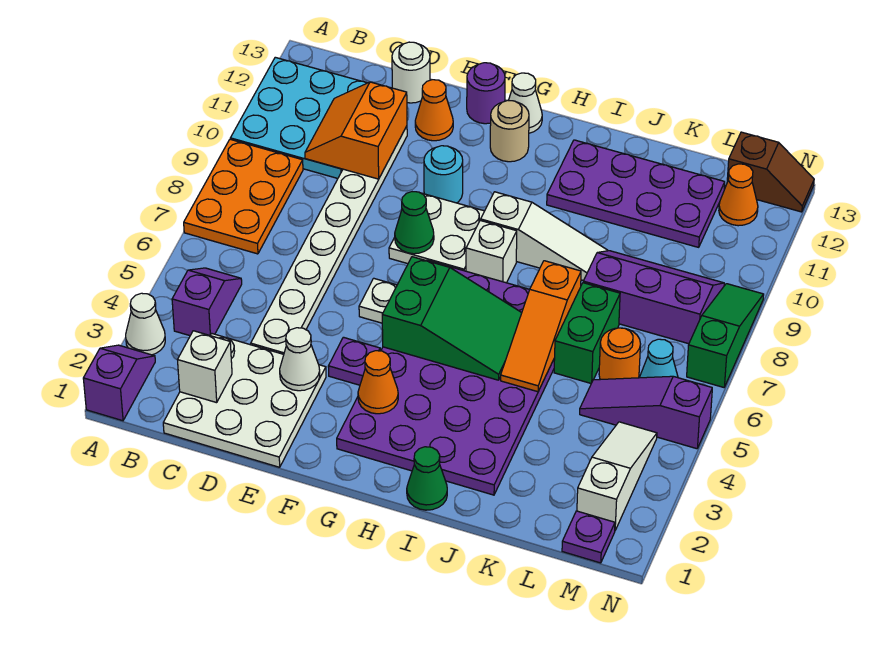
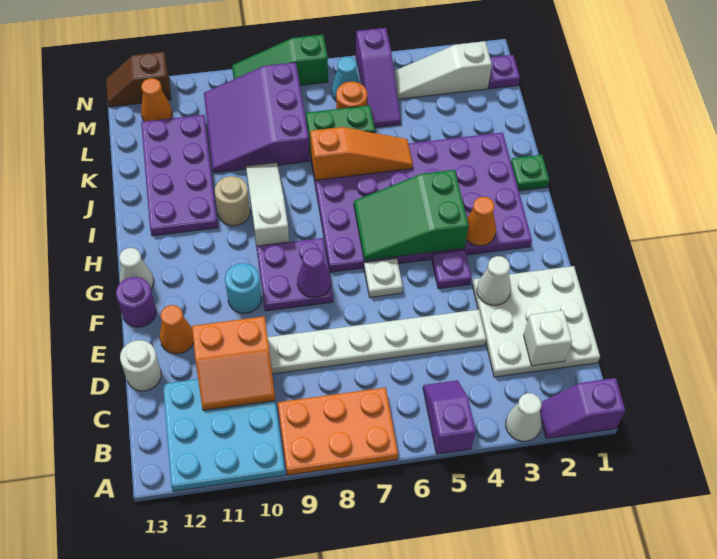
purple slope B4:B5 level 1 top 4 -> purple slope A5:B5 level 1 top A
white plate F8:G9 level 1 -> purple plate F8:G9 level 1
green cone F8 level 2 -> purple cone F8 level 2
green slope G5:I6 level 2 top G -> green slope G4:H6 level 2 top 4
tan round brick G12 level 1 -> tan round brick I10 level 1
white brick H8 level 1 -> none
green cone I1 level 1 -> green plate I1 level 1
purple slope K8:M9 level 1 top 8 -> purple slope K8:M10 level 1 top 8
brown slope M13:N13 level 1 top M -> brown slope N12:N13 level 1 top 12

